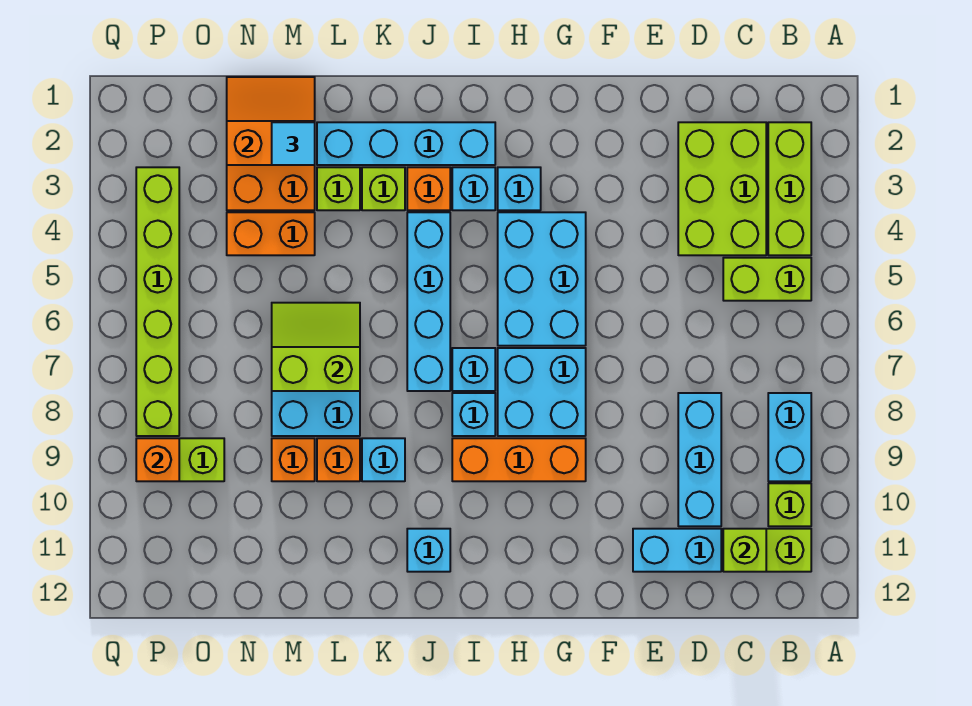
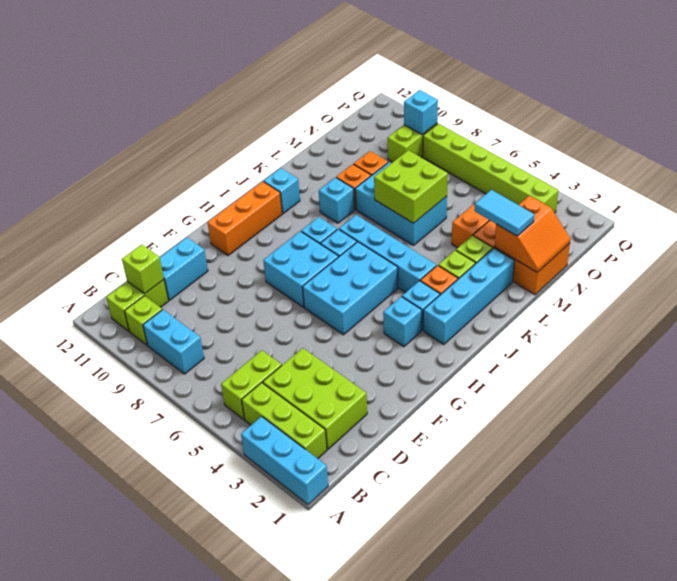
cyan brick D8:D10 level 1 -> cyan brick A1:A3 level 1
cyan brick G4:H6 level 1 -> cyan brick G5:I6 level 1
orange brick G9:I9 level 1 -> orange brick G11:I11 level 1
lime slope L6:M7 level 2 top 7 -> lime brick L6:M7 level 2
cyan tile M2 level 3 -> cyan tile M2:M3 level 3
orange brick P9 level 2 -> cyan brick P9 level 2

